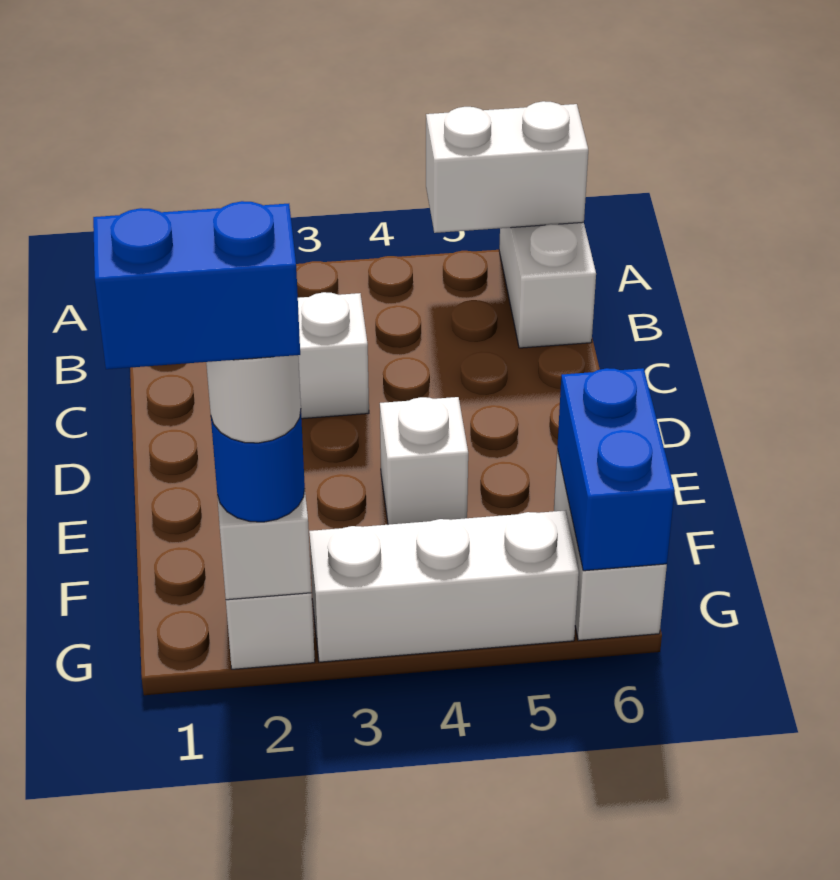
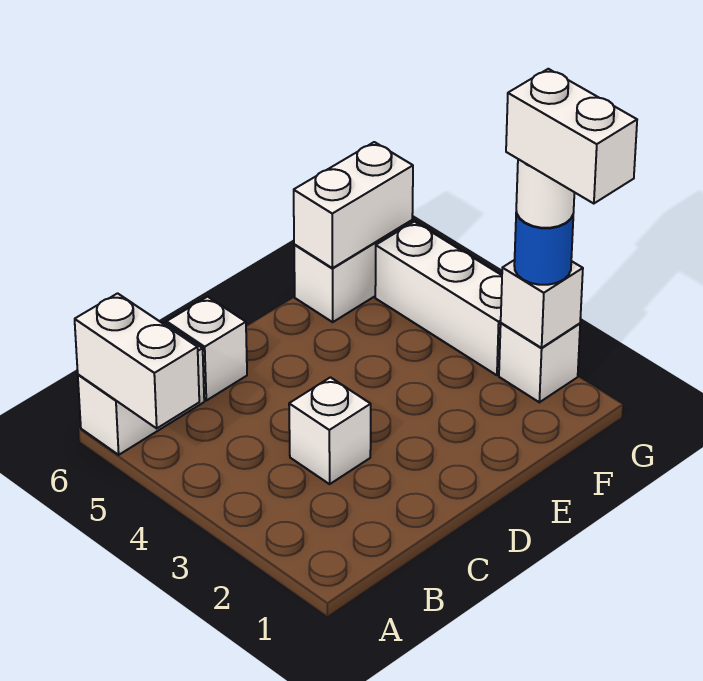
white brick E4 level 1 -> white brick C6 level 1
blue brick F6:G6 level 2 -> white brick F6:G6 level 2
blue brick G1:G2 level 5 -> white brick G1:G2 level 5

